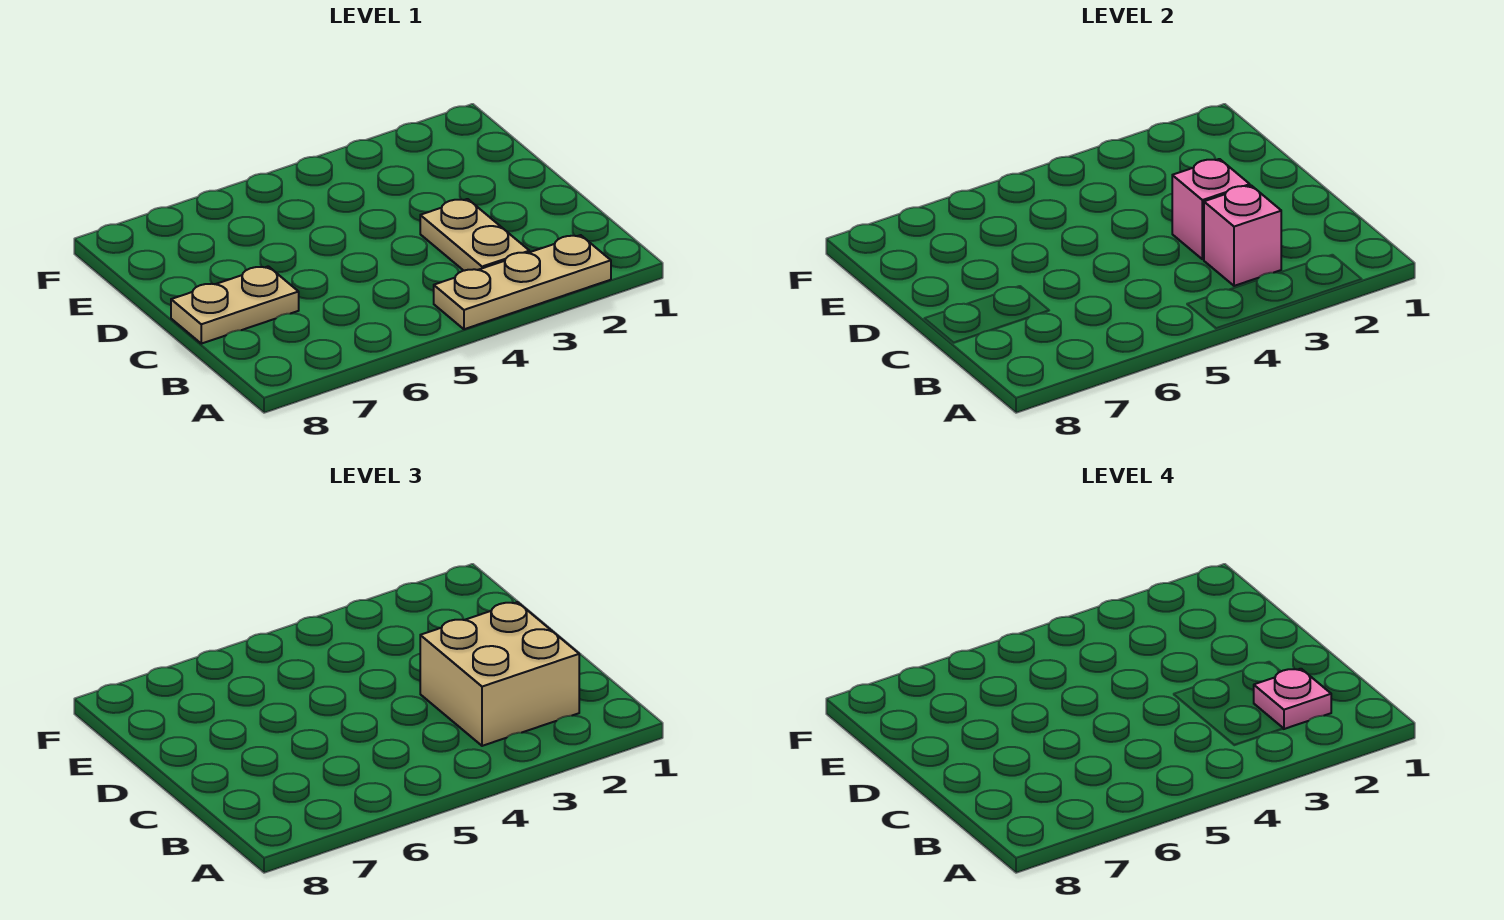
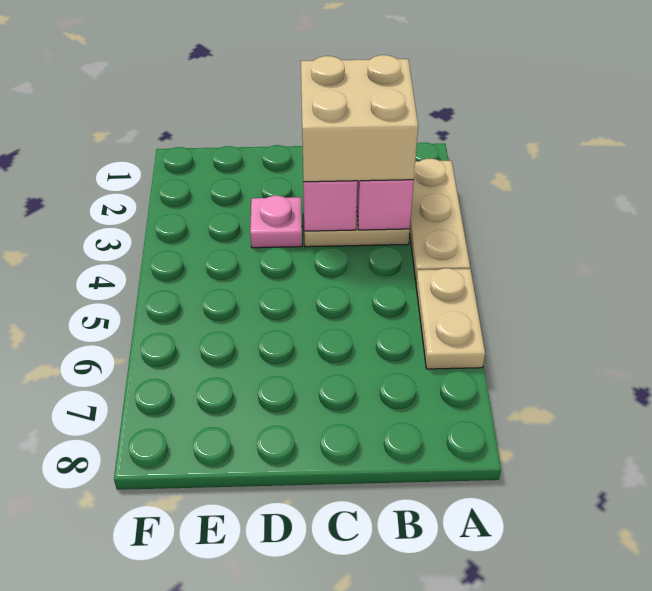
pink plate B2 level 4 -> pink plate D3 level 1
tan plate C7:C8 level 1 -> tan plate A5:A6 level 1

